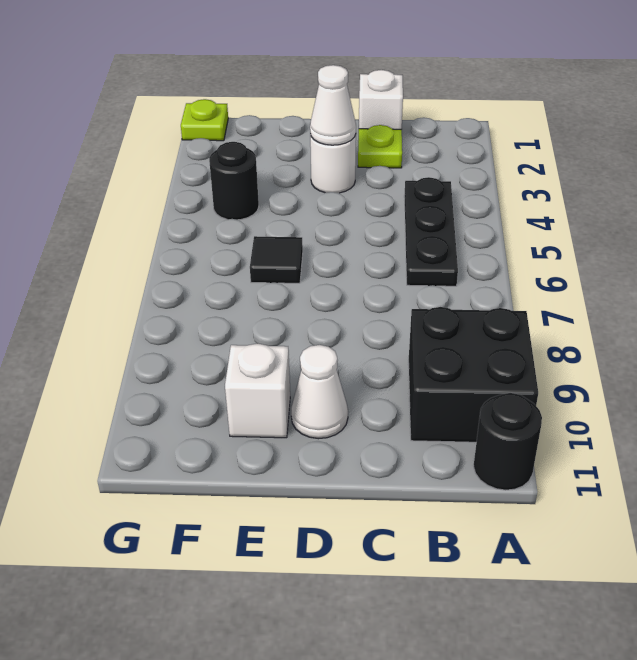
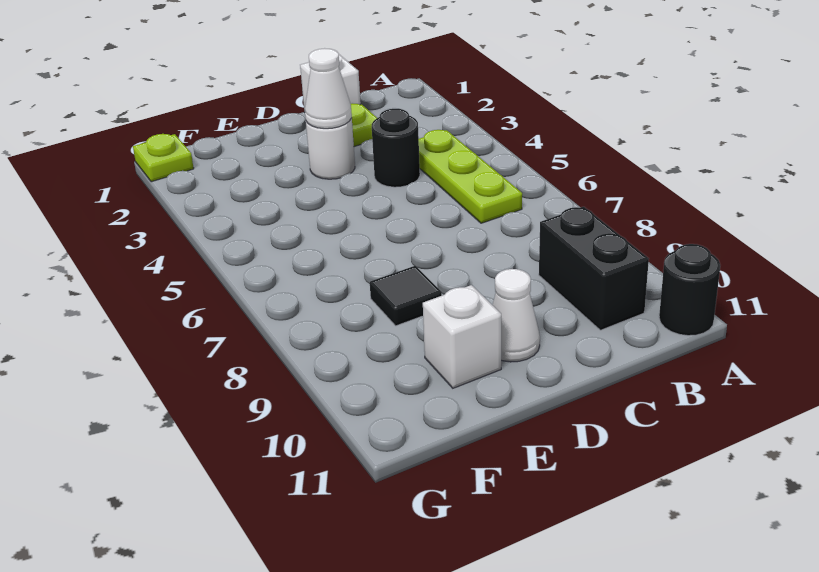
black brick A9:B10 level 1 -> black brick B9:B10 level 1
black plate B4:B6 level 1 -> lime plate B4:B6 level 1
black tile E6 level 1 -> black tile E8 level 1
black round brick F4 level 1 -> black round brick C4 level 1

